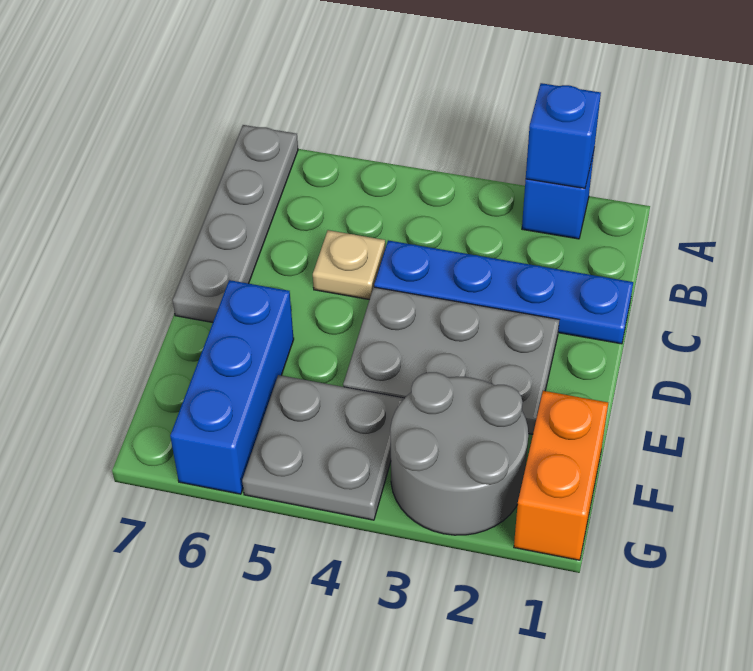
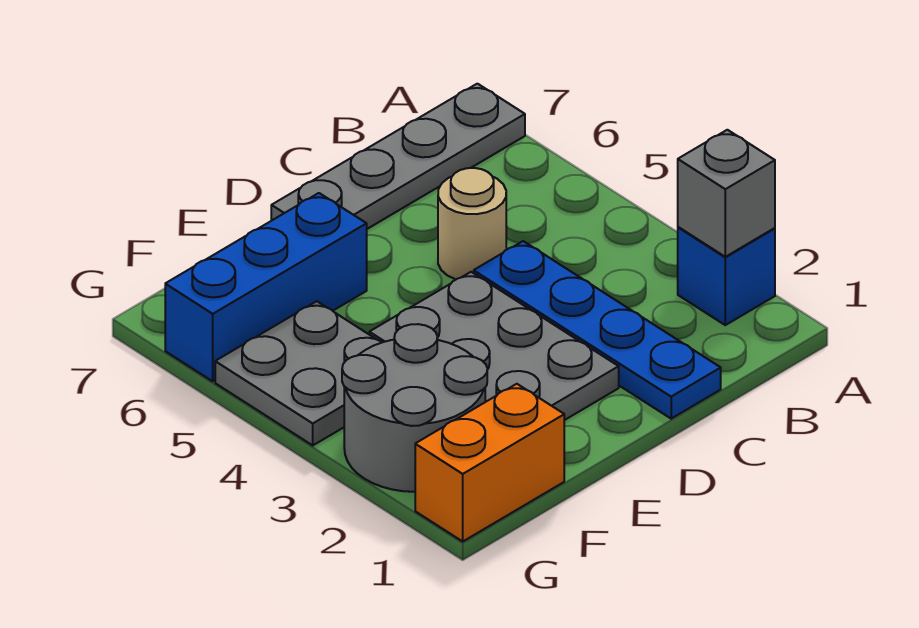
blue brick A2 level 2 -> grey brick A2 level 2
tan plate C5 level 1 -> tan round brick C5 level 1

